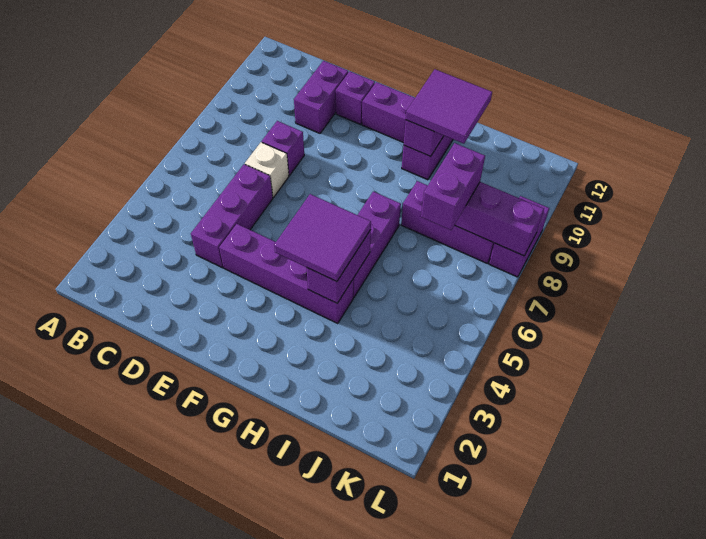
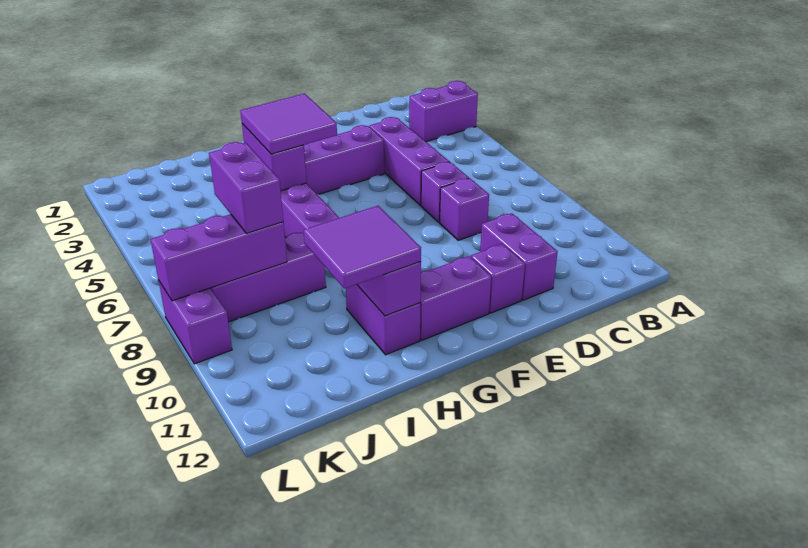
none -> purple brick A3:B3 level 1
white brick D7 level 1 -> purple brick D7 level 1

